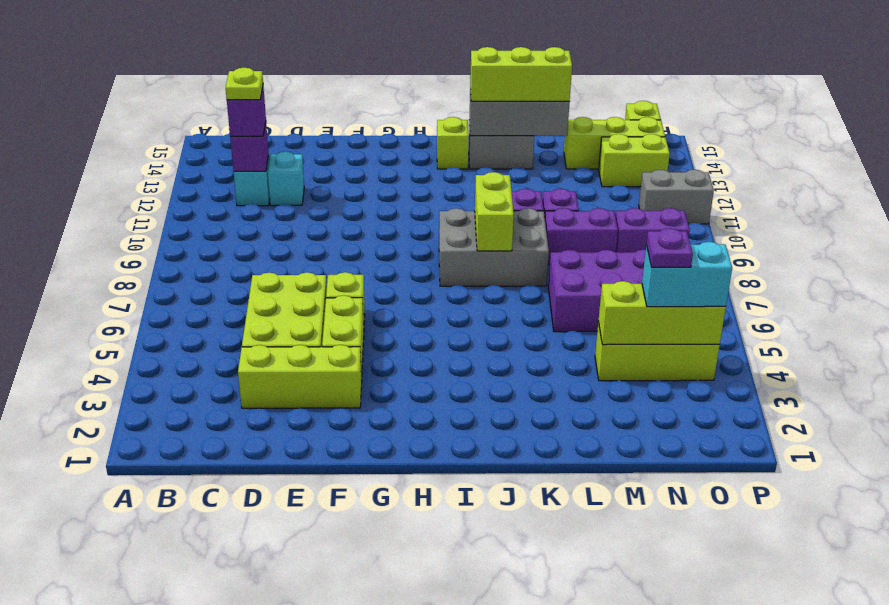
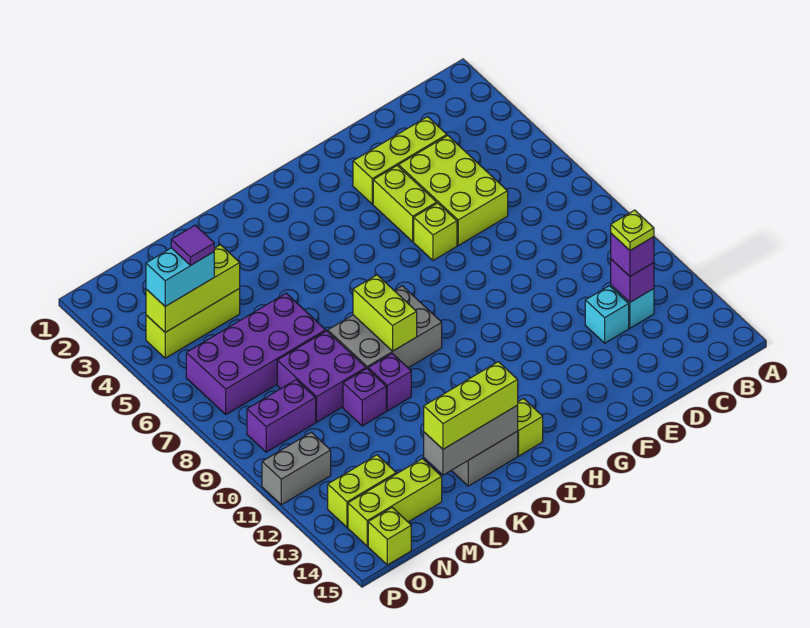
purple brick L9:M9 level 1 -> purple brick L8:M9 level 1
purple plate N4 level 4 -> purple tile N4 level 4

